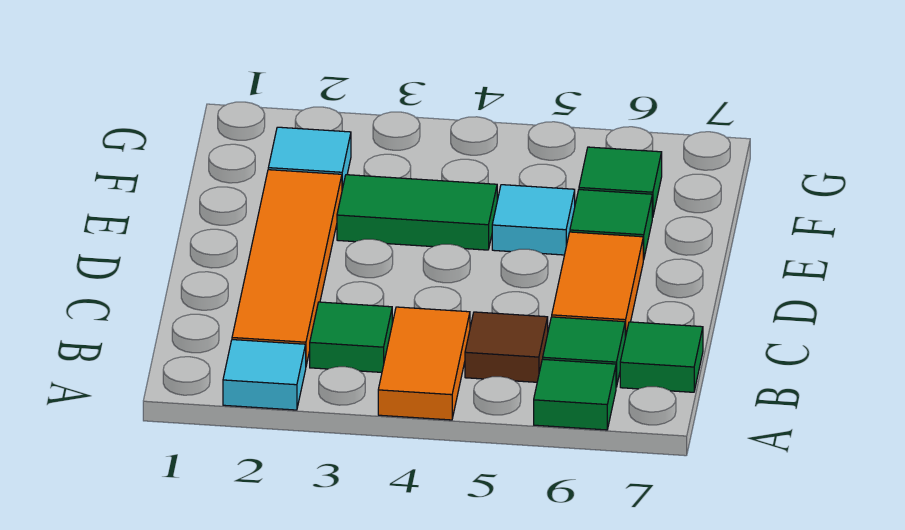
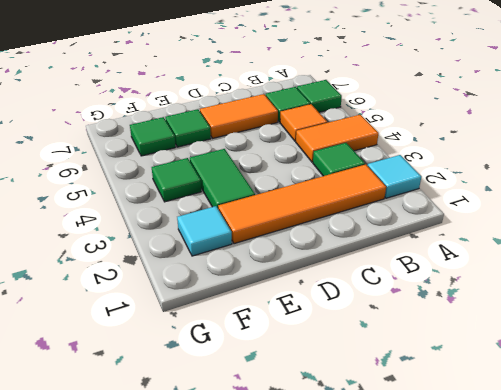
brown tile B5 level 1 -> orange tile B5 level 1
green tile B7 level 1 -> green tile F4 level 1
cyan tile E5 level 1 -> none

